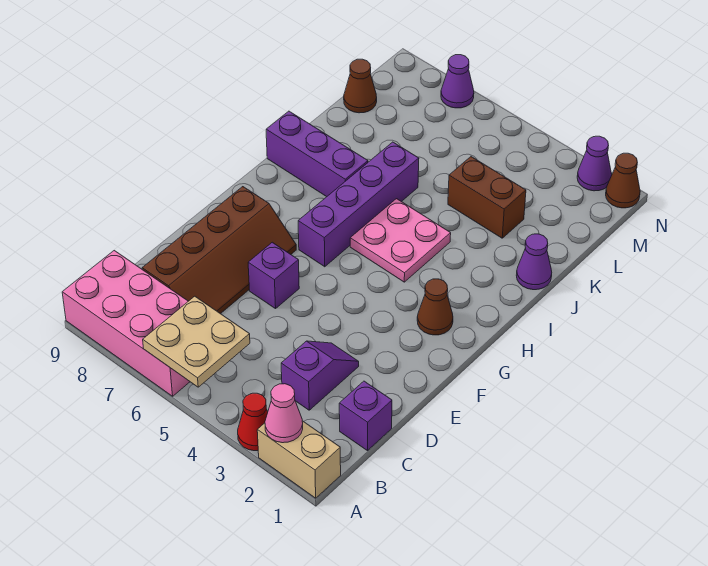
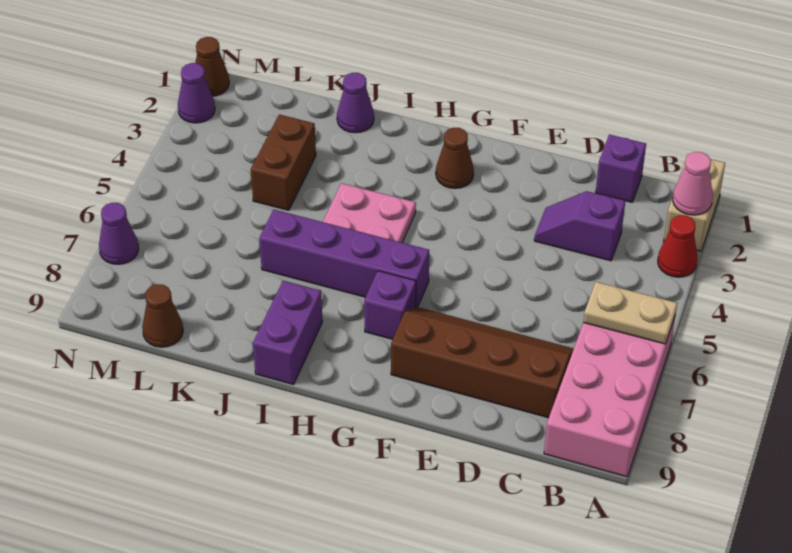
tan plate A5:B6 level 2 -> tan plate A6:B6 level 2
purple brick E6 level 1 -> purple brick G7 level 1
purple brick I7:I9 level 1 -> purple brick I8:I9 level 1

